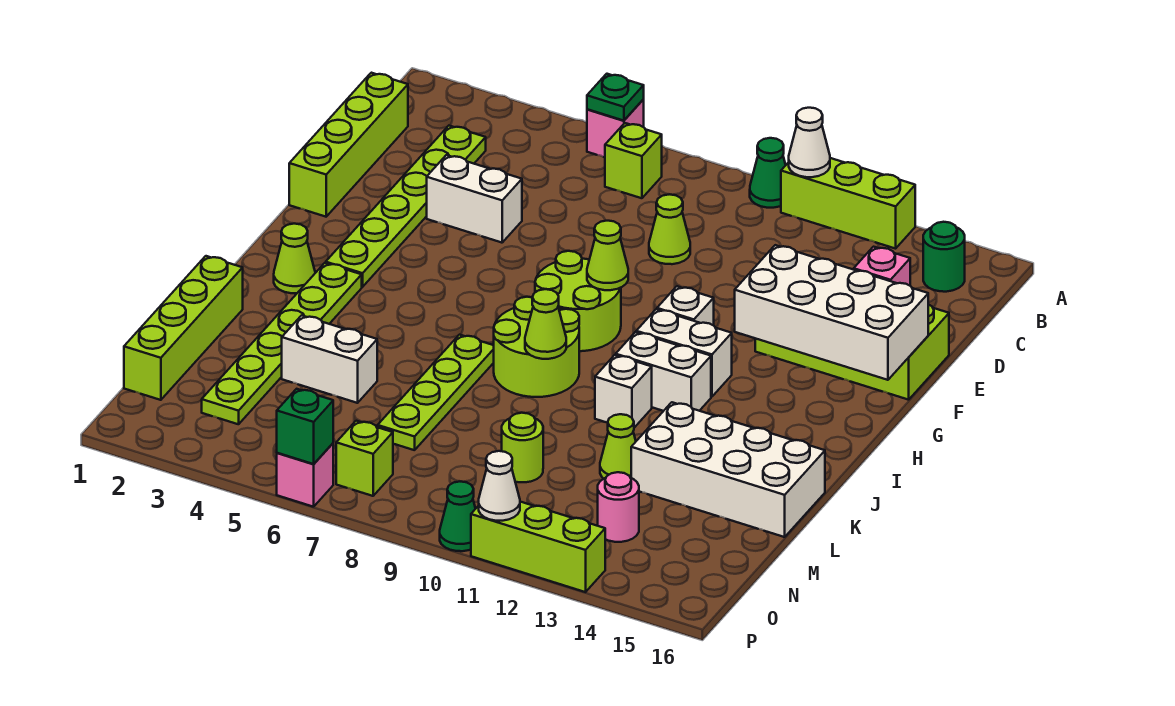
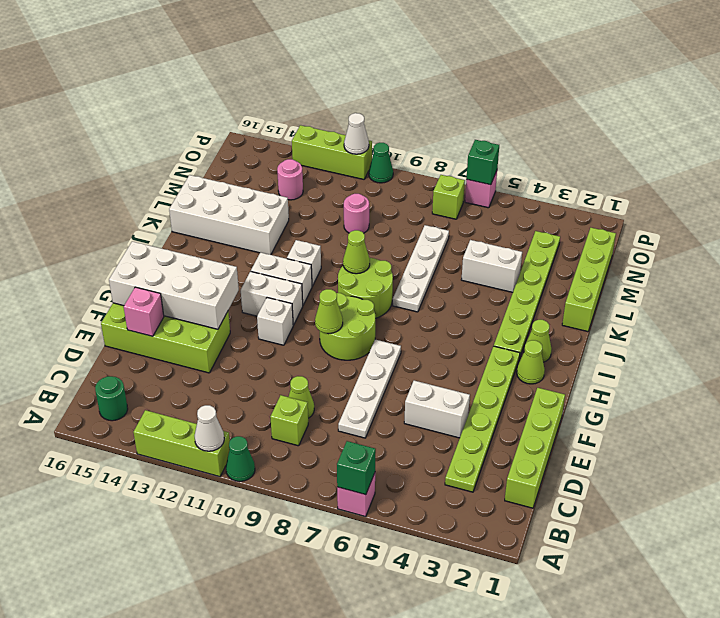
green plate A6 level 2 -> green brick A6 level 2
lime brick B7 level 1 -> lime brick C9 level 1
none -> white plate D7:G7 level 1
lime plate J7:M7 level 1 -> white plate J7:M7 level 1
lime cone L12 level 1 -> lime cone H2 level 1
lime round brick M10 level 1 -> pink round brick M10 level 1

